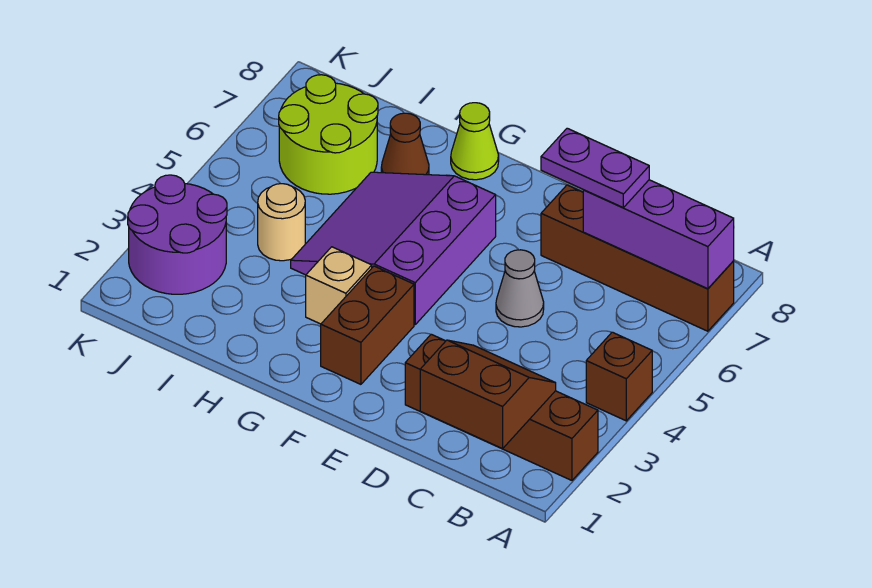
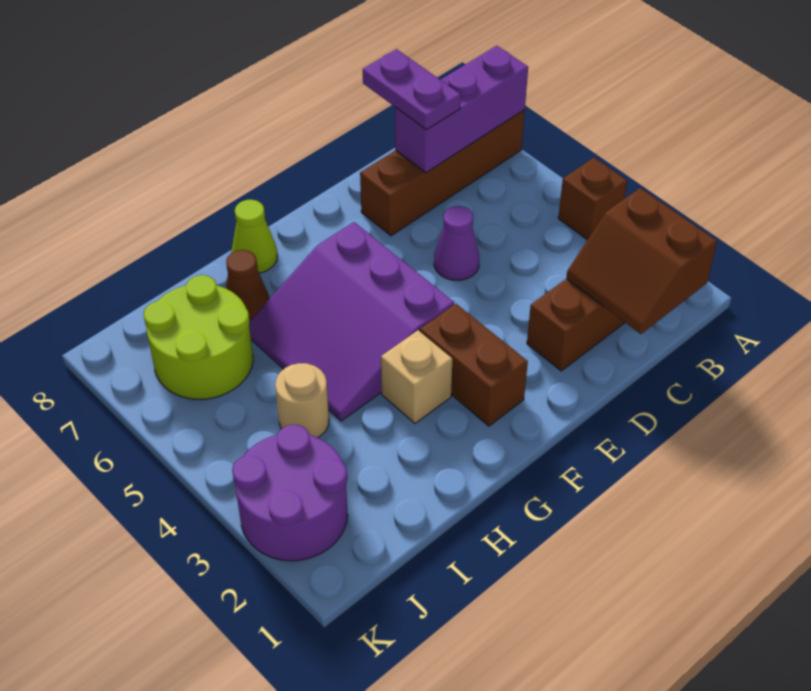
brown slope B1:C2 level 2 top 1 -> brown slope B1:C2 level 2 top B
purple plate C7:D7 level 3 -> purple plate C7:C8 level 3
grey cone D5 level 1 -> purple cone D5 level 1

